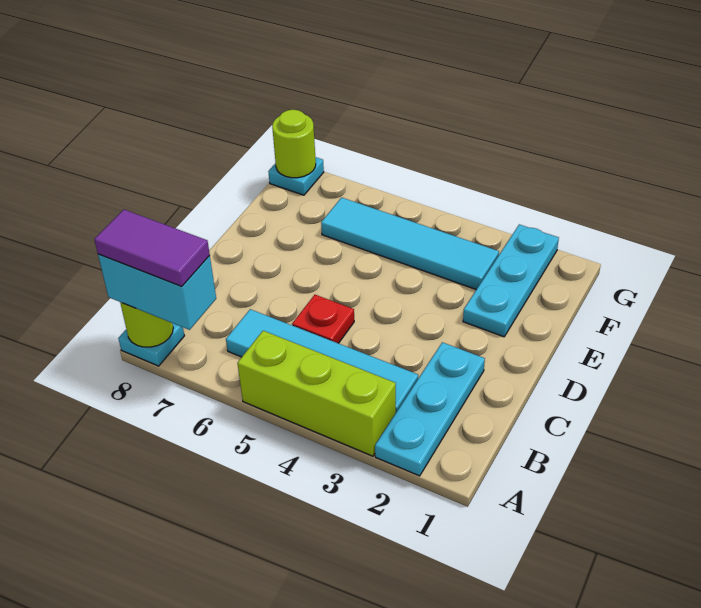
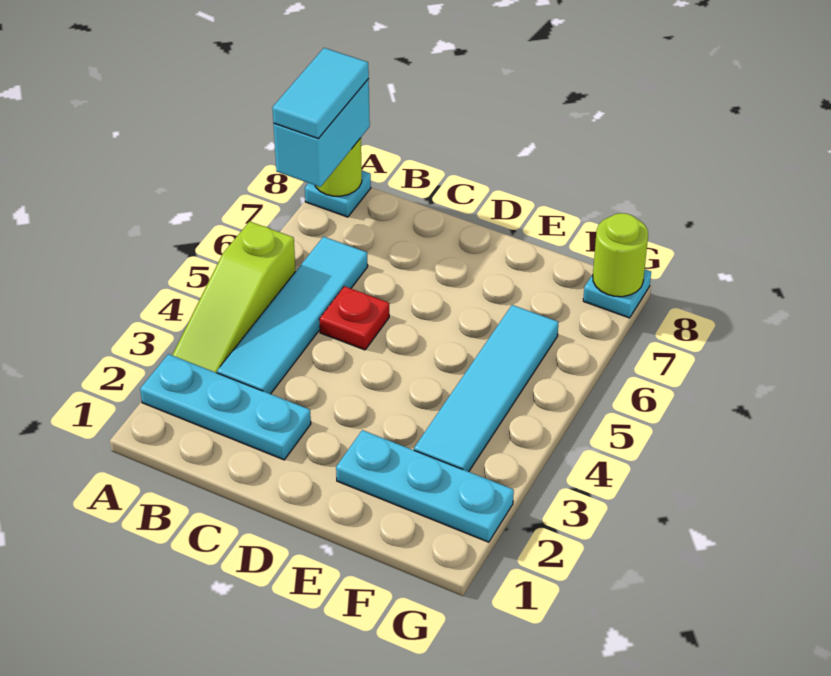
lime brick A3:A5 level 1 -> lime slope A3:A5 level 1 top 5
purple tile A7:A8 level 4 -> cyan tile A7:A8 level 4

